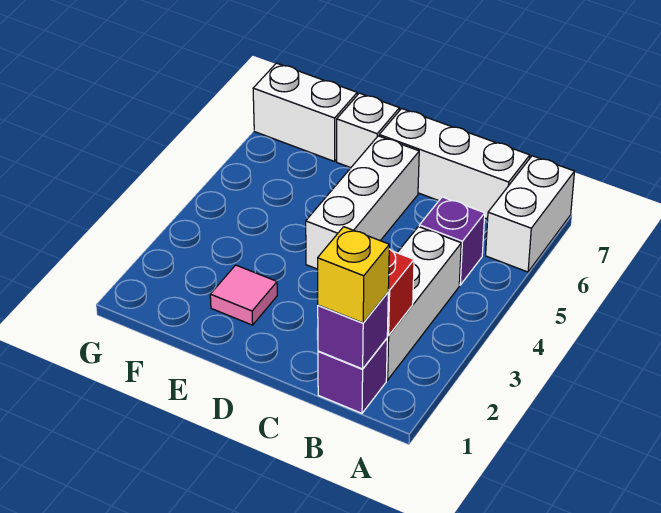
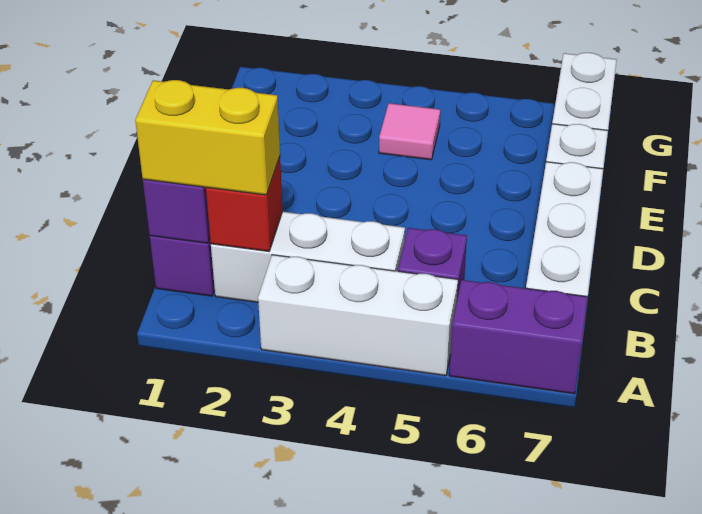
white brick A6:A7 level 1 -> purple brick A6:A7 level 1
yellow brick B1 level 3 -> yellow brick B1:B2 level 3
white brick D4:D6 level 1 -> white brick A3:A5 level 1
pink tile E2 level 1 -> pink tile F4 level 1

